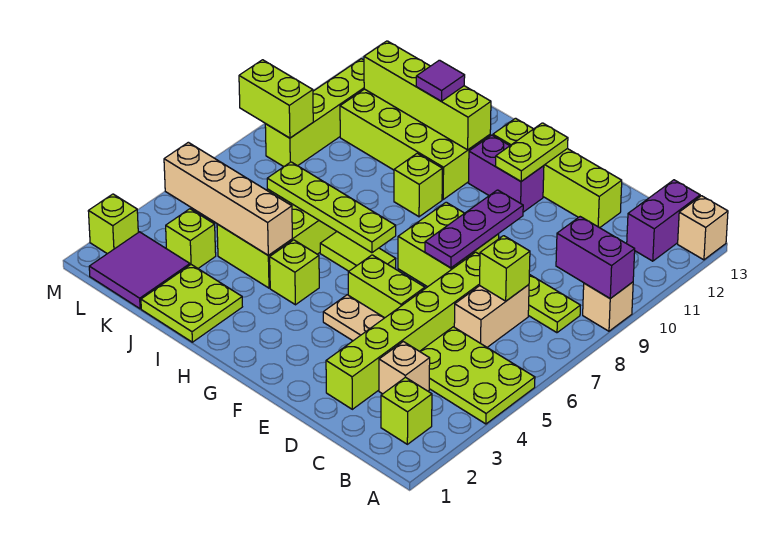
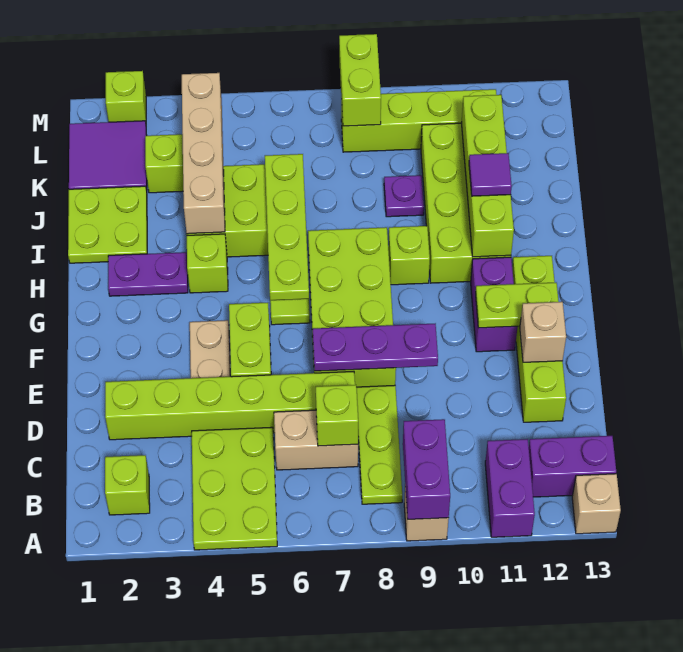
none -> purple brick A11:B11 level 1
tan brick C3 level 1 -> tan brick E12 level 2
lime brick E7:F8 level 1 -> lime brick E7:H8 level 1
none -> purple plate H2:H3 level 1
none -> purple plate J9 level 1

